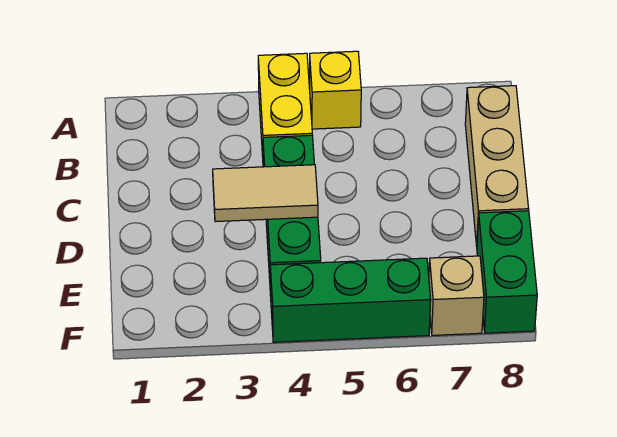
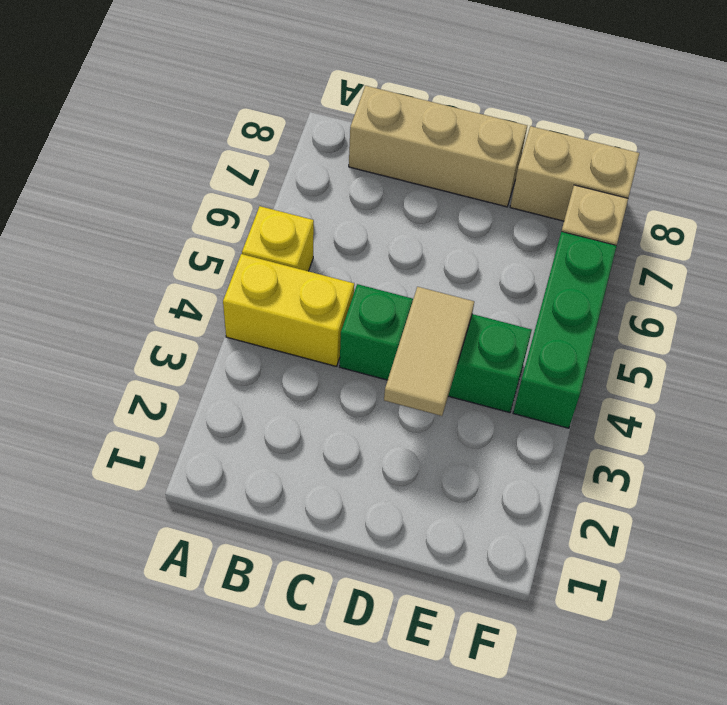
green brick E8:F8 level 1 -> tan brick E8:F8 level 1

